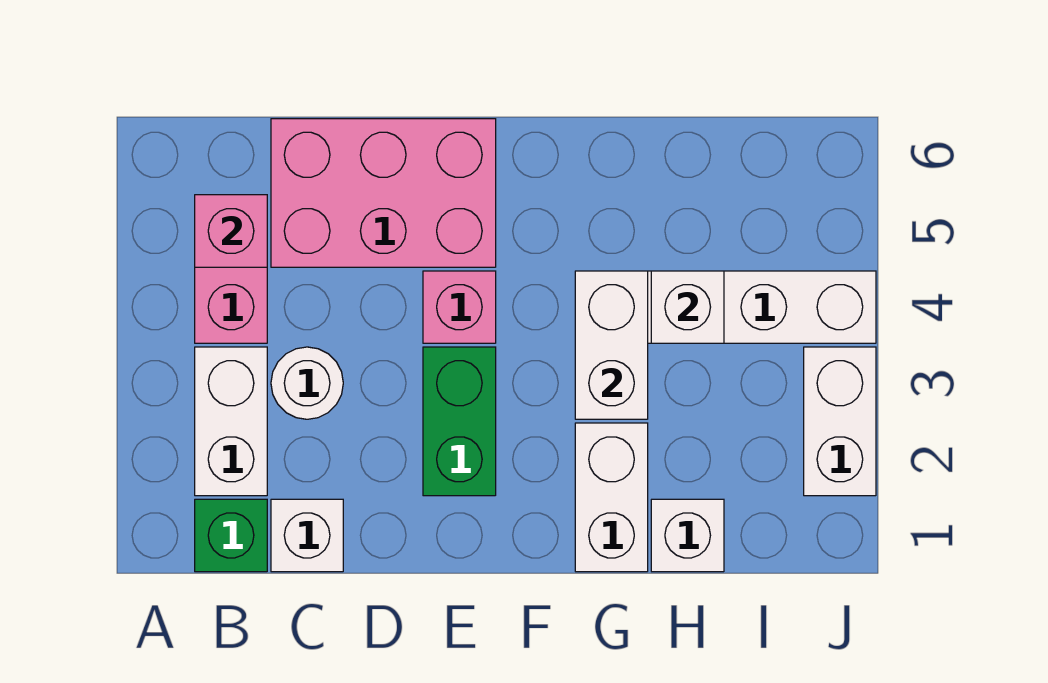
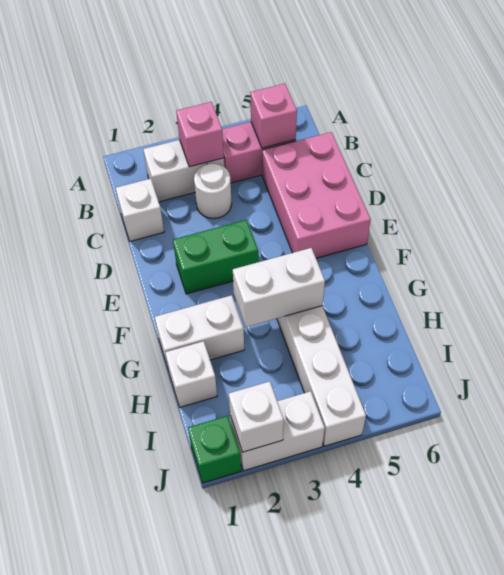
green brick B1 level 1 -> green brick J1 level 1
pink brick E4 level 1 -> pink brick B3 level 2
white brick H4 level 2 -> white brick J2 level 2

